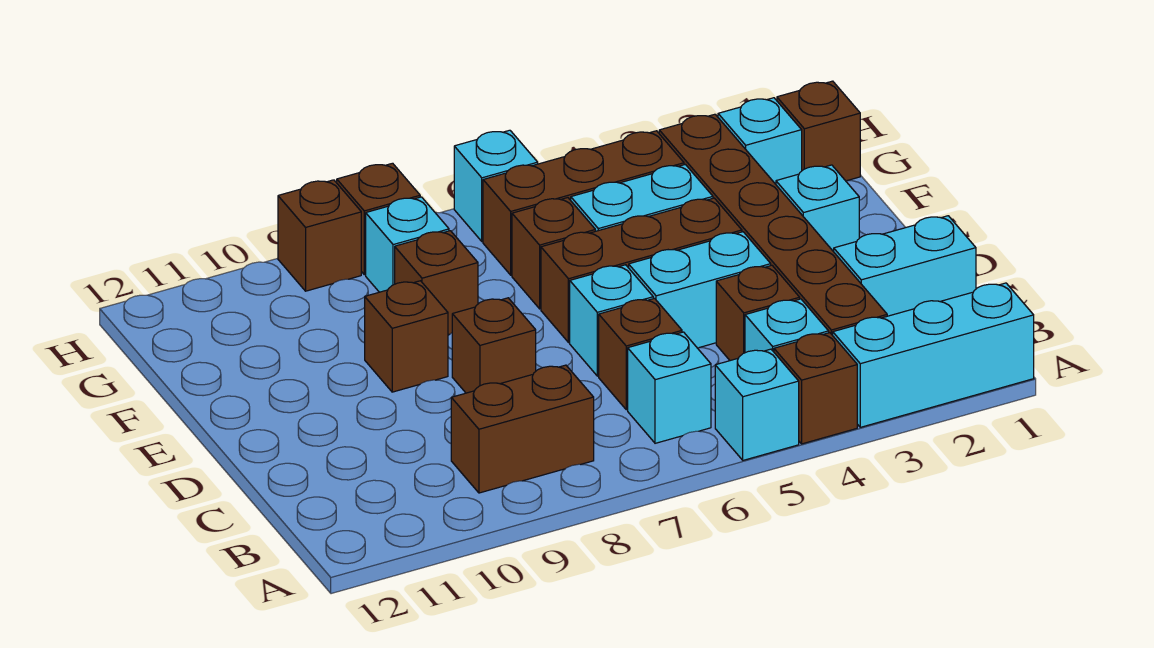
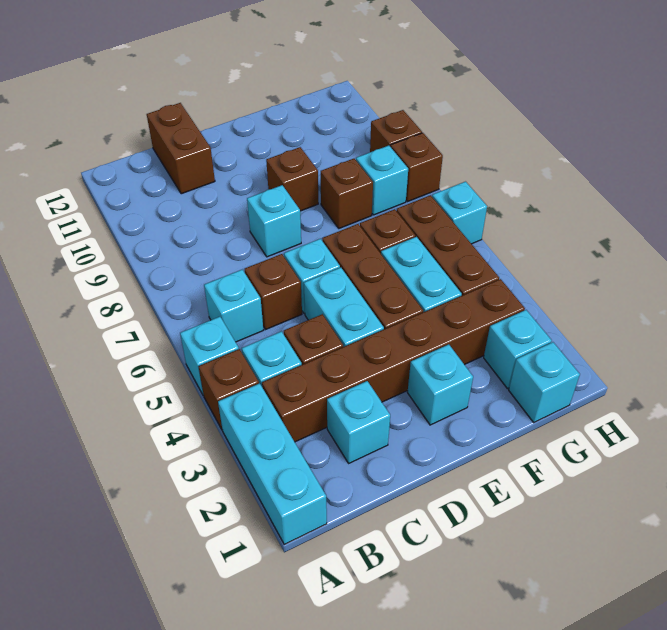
brown brick B8:B9 level 1 -> brown brick C11:C12 level 1
cyan brick C1:C2 level 1 -> cyan brick C2 level 1
brown brick D8 level 1 -> cyan brick D8 level 1
brown brick G1 level 1 -> cyan brick G1 level 1

